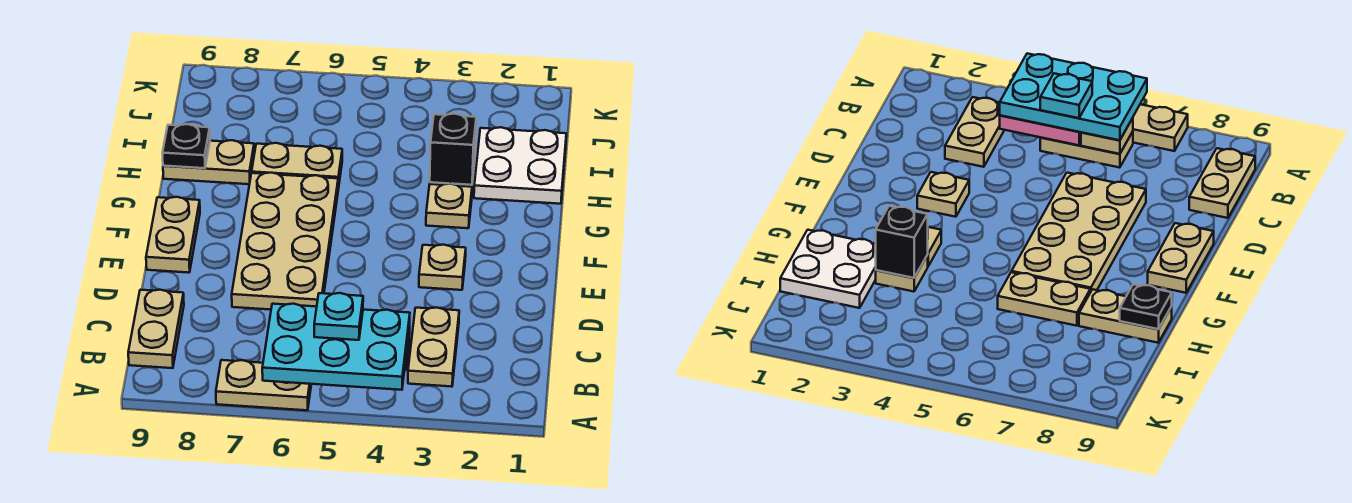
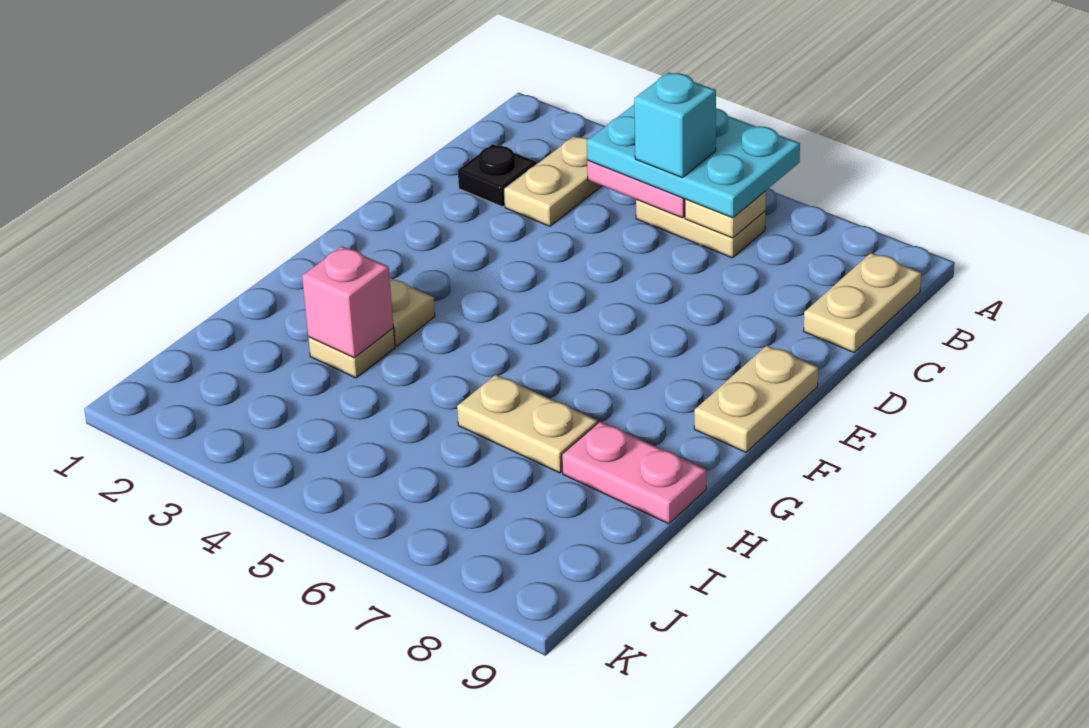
tan plate A6:A7 level 1 -> none
cyan plate B5 level 4 -> cyan brick B5 level 4
tan plate D6:G7 level 1 -> none
tan plate E3 level 1 -> none
white plate H1:I2 level 1 -> none
black brick H3 level 2 -> pink brick H3 level 2
tan plate H8:H9 level 1 -> pink plate H8:H9 level 1
black plate H9 level 2 -> black plate C2 level 1

